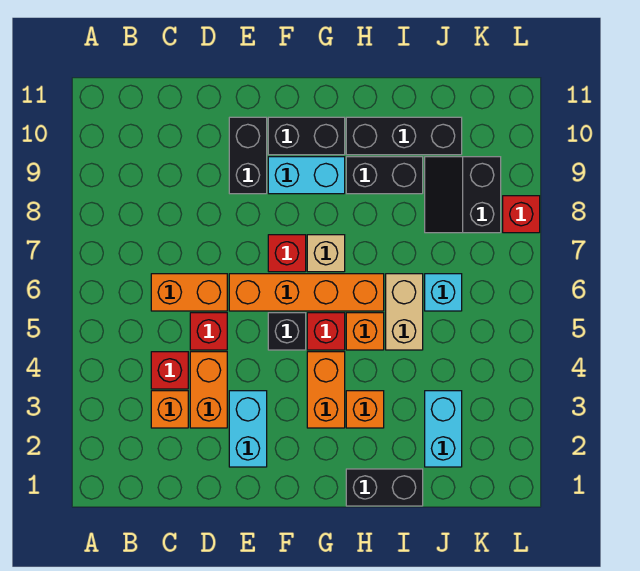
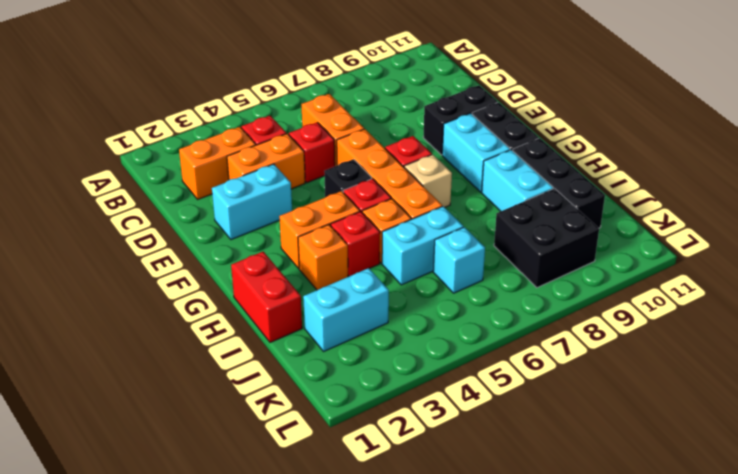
orange brick C3 level 1 -> orange brick C2:C3 level 1
black brick H1:I1 level 1 -> red brick H1:I1 level 1
black brick H9:I9 level 1 -> cyan brick H9:I9 level 1
tan brick I5:I6 level 1 -> cyan brick I5:I6 level 1
black slope J8:K9 level 1 top K -> black brick J8:K9 level 1
red brick L8 level 1 -> red brick H4 level 1

